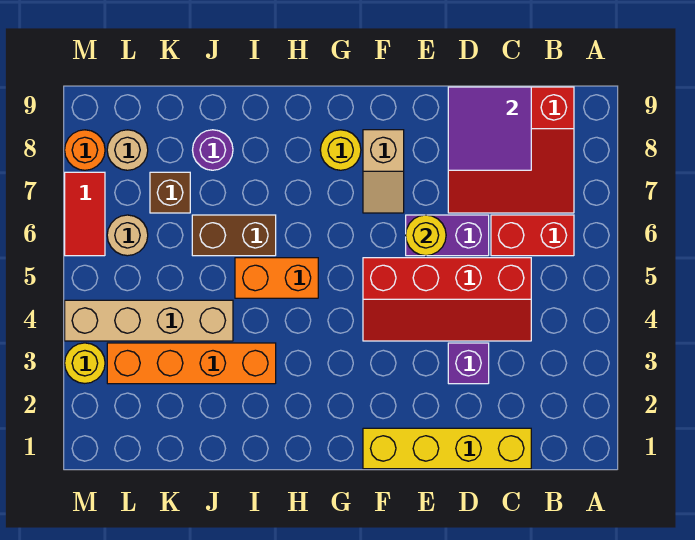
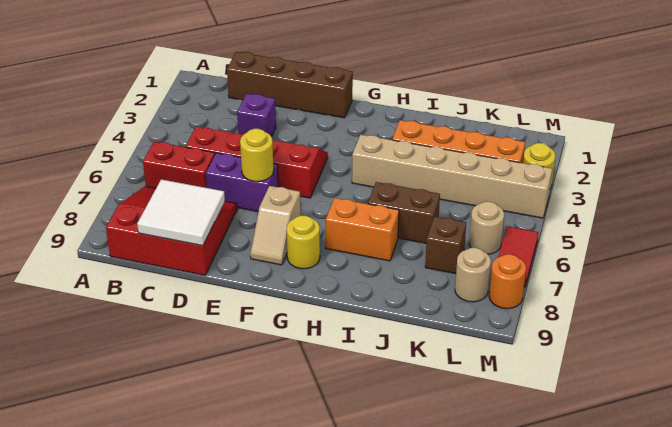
yellow brick C1:F1 level 1 -> brown brick C1:F1 level 1
purple tile C8:D9 level 2 -> white tile C8:D9 level 2
tan slope F7:F8 level 1 top 8 -> tan slope F7:F8 level 1 top 7
orange brick H5:I5 level 1 -> orange brick H7:I7 level 1
tan brick J4:M4 level 1 -> tan brick H4:M4 level 1
purple round brick J8 level 1 -> none

